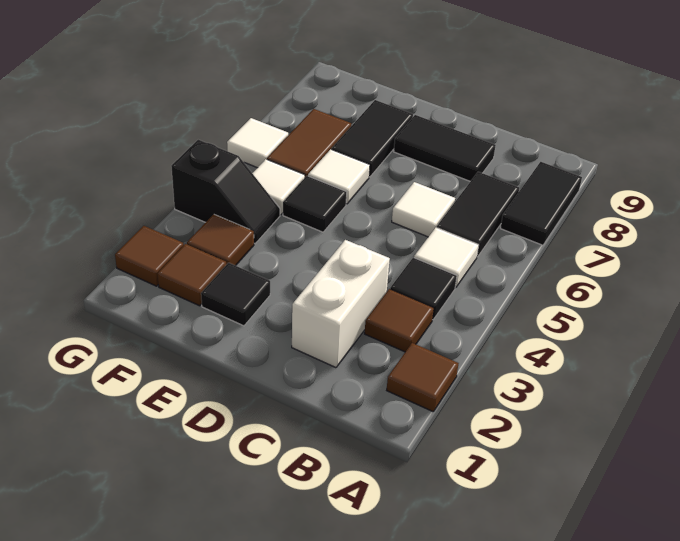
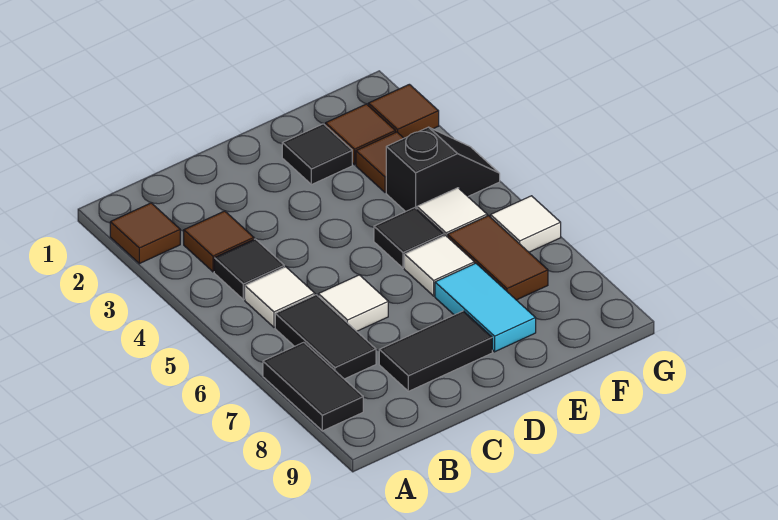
white brick C2:C3 level 1 -> none
black tile E7:E8 level 1 -> cyan tile E7:E8 level 1
black slope F4:G4 level 1 top G -> black slope F4:G4 level 1 top F

